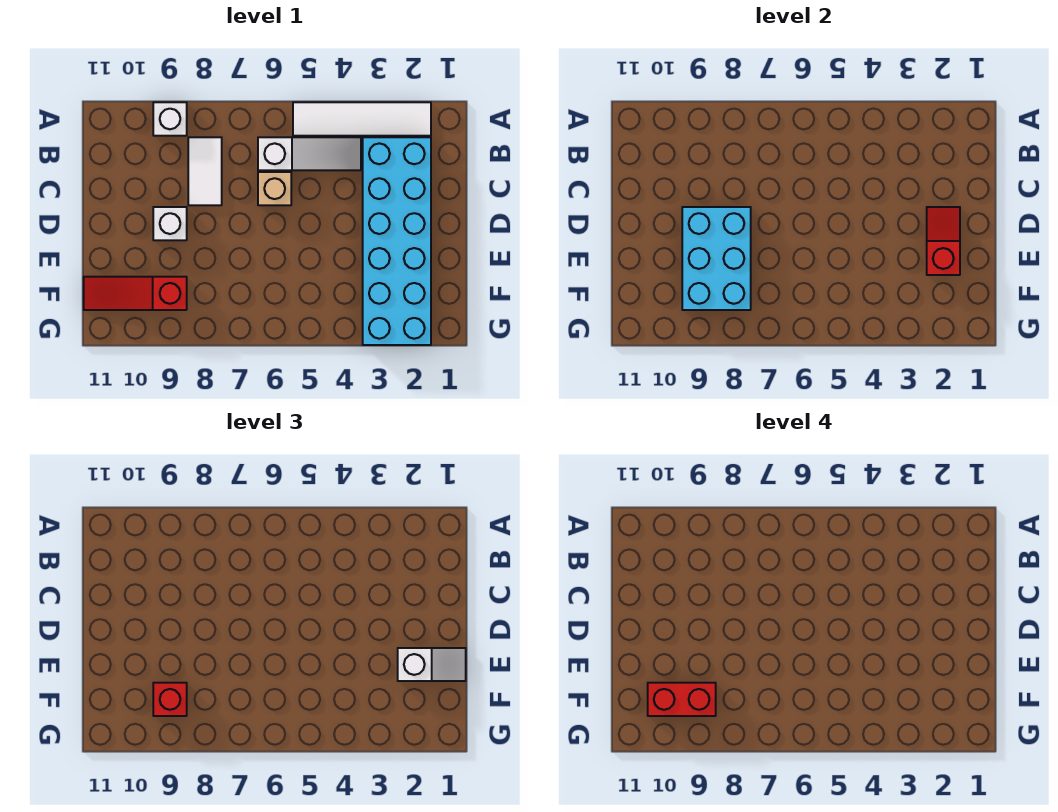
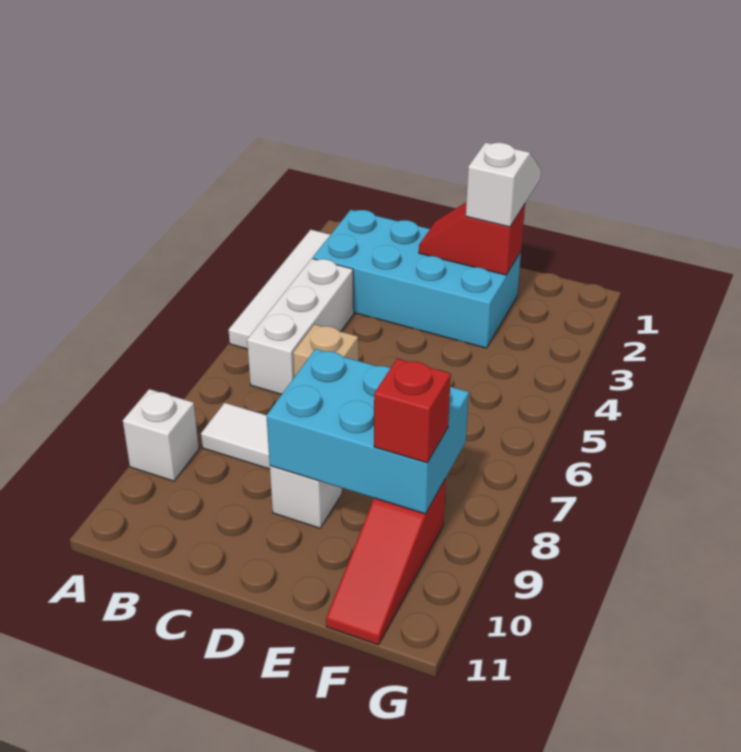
cyan brick B2:G3 level 1 -> cyan brick B2:E3 level 1
white slope B4:B6 level 1 top 6 -> white brick B4:B6 level 1
red brick F9:F10 level 4 -> none

